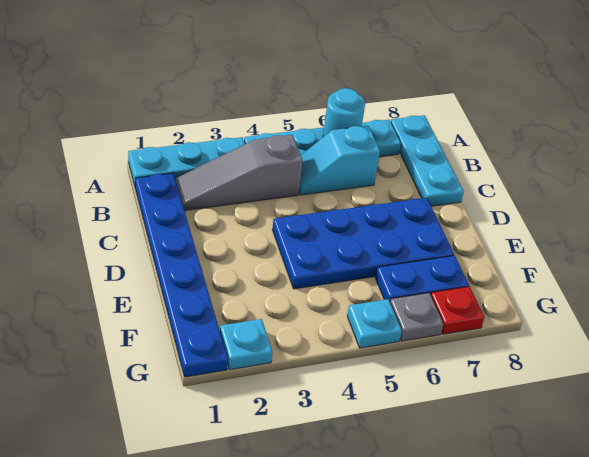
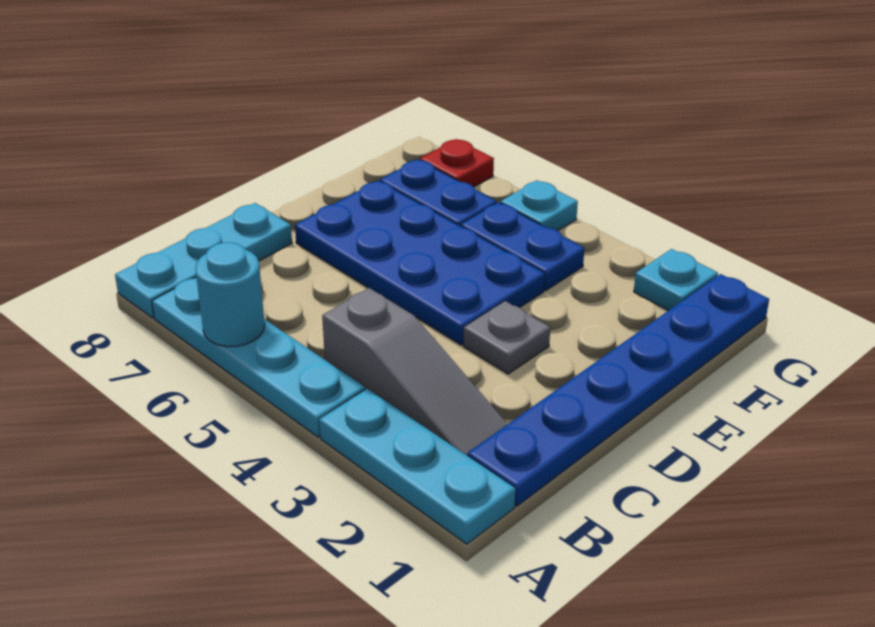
cyan slope B5:B6 level 1 top 6 -> none
none -> blue plate F4:F5 level 1
grey plate G6 level 1 -> grey plate D3 level 1

